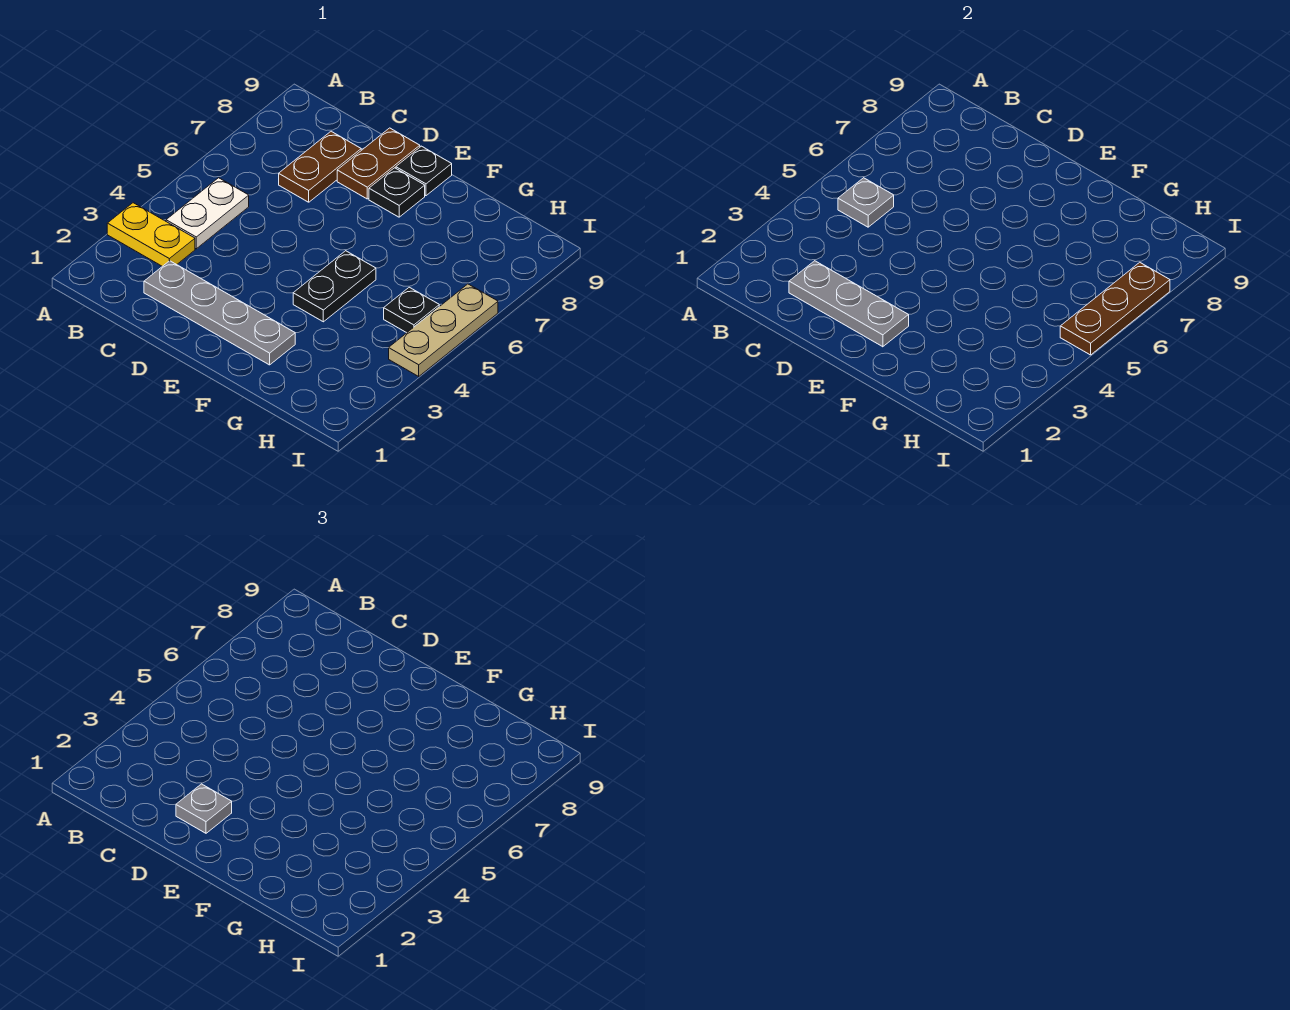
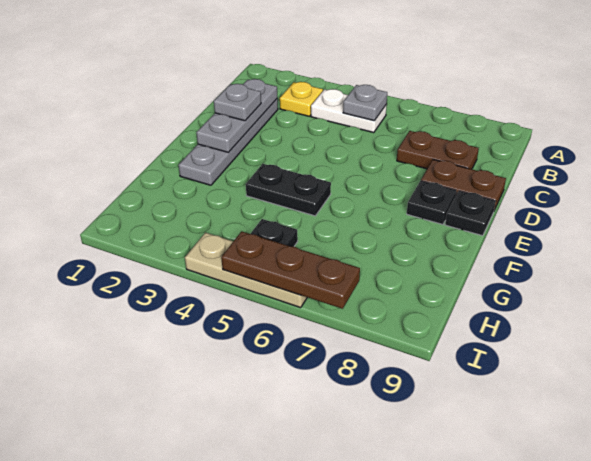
yellow plate A3:B3 level 1 -> yellow plate B3 level 1

